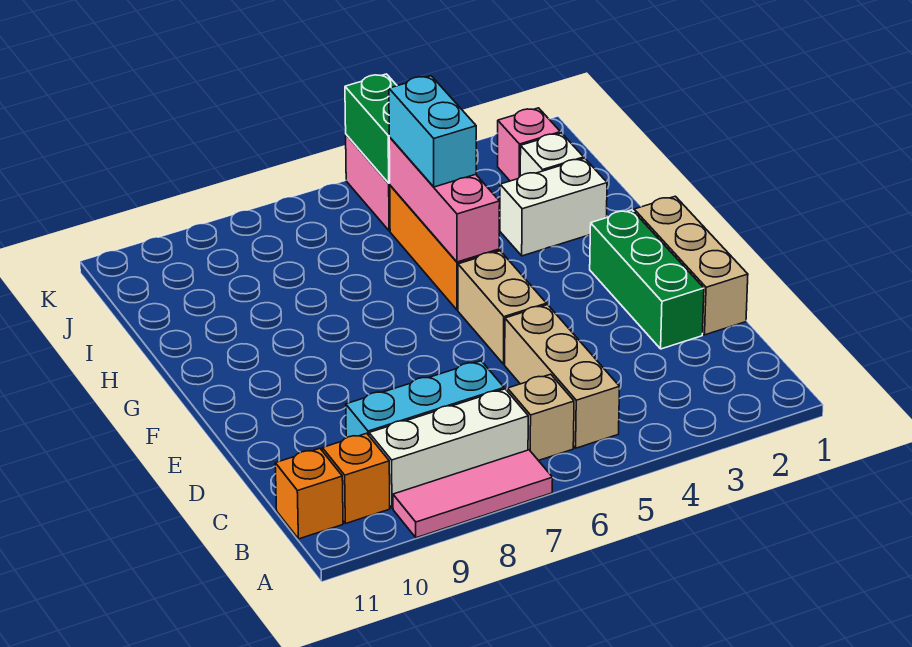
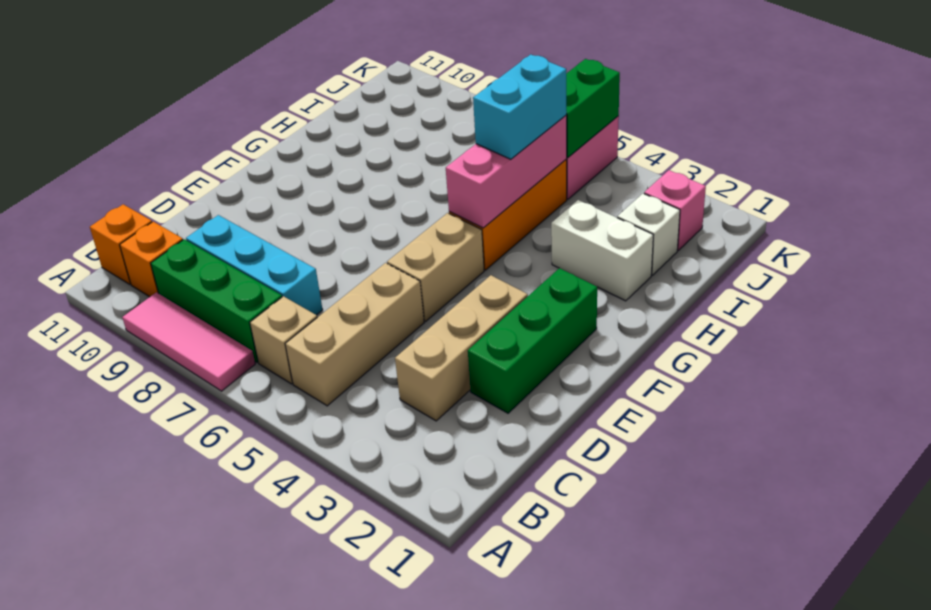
white brick B7:B9 level 1 -> green brick B7:B9 level 1
tan brick D1:F1 level 1 -> tan brick C3:E3 level 1

